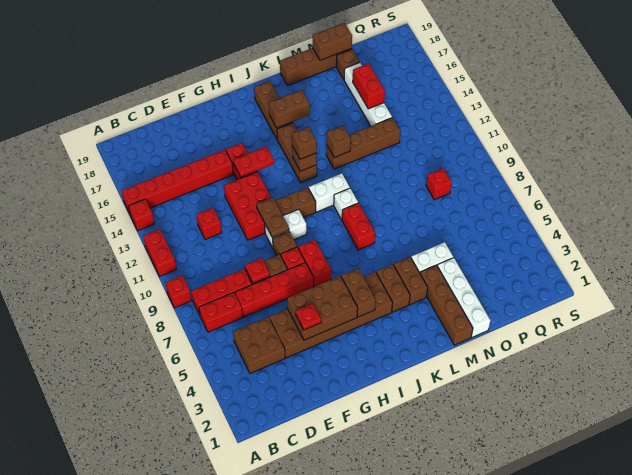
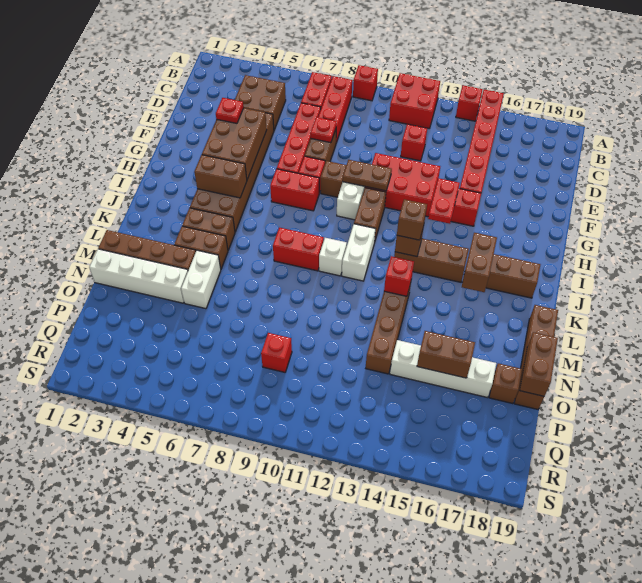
red brick A11:A12 level 1 -> red brick A11:B12 level 1
brown brick L13 level 2 -> red brick L13 level 2
red brick O15:O16 level 2 -> brown brick O15:O16 level 2

